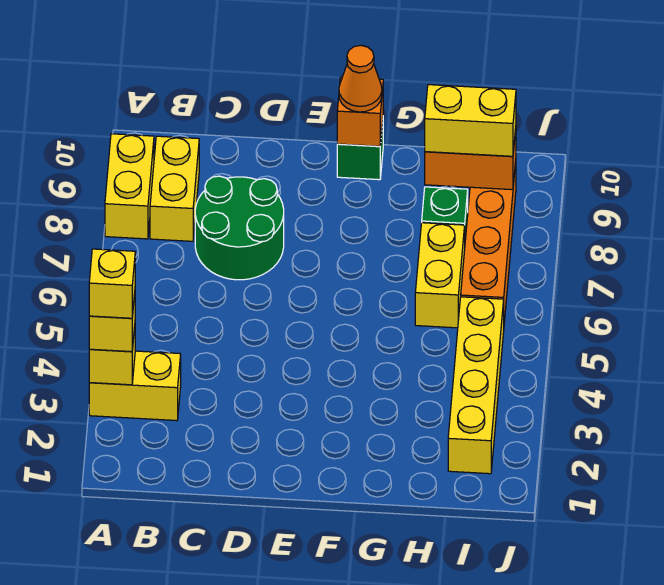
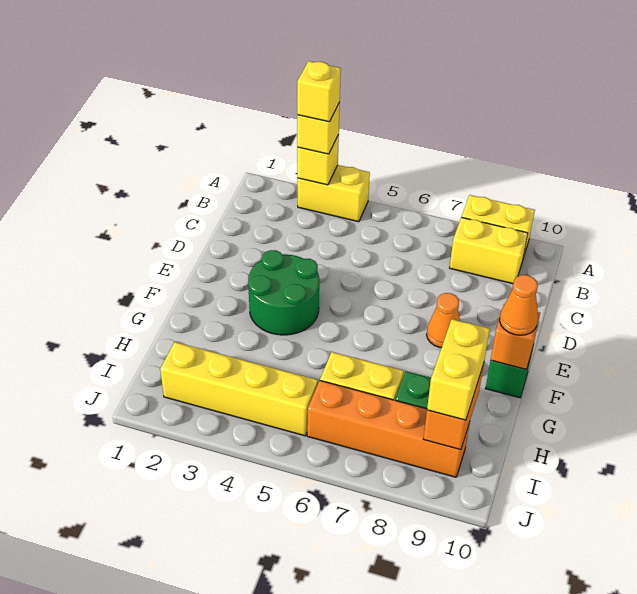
yellow brick A3:B3 level 1 -> yellow brick A3:A4 level 1
green round brick C7:D8 level 1 -> green round brick E3:F4 level 1
none -> orange cone E8 level 1

